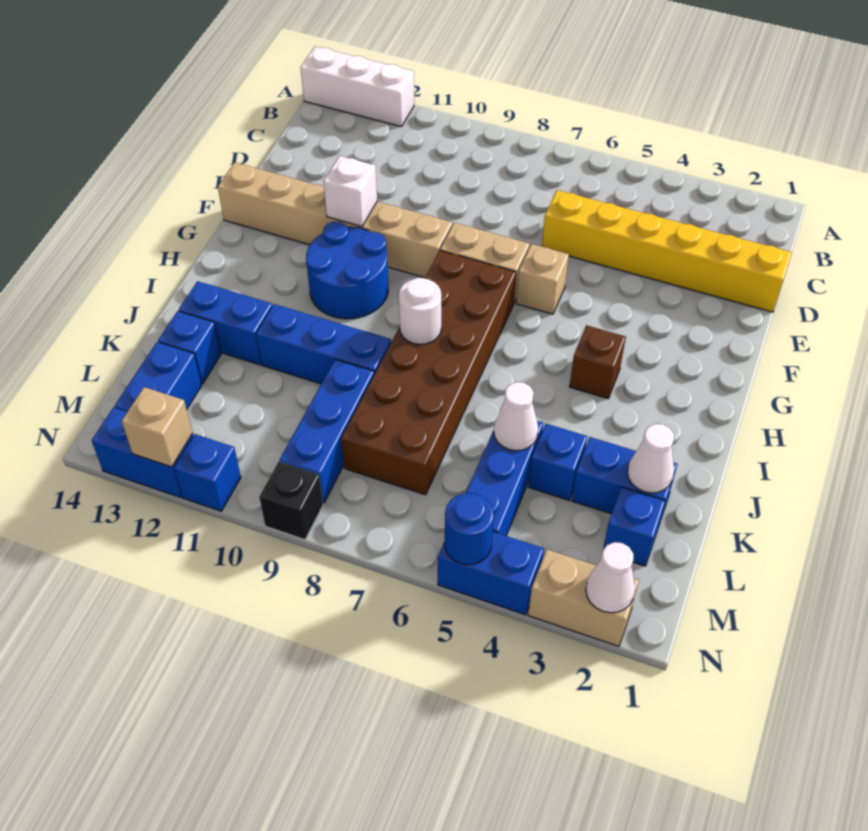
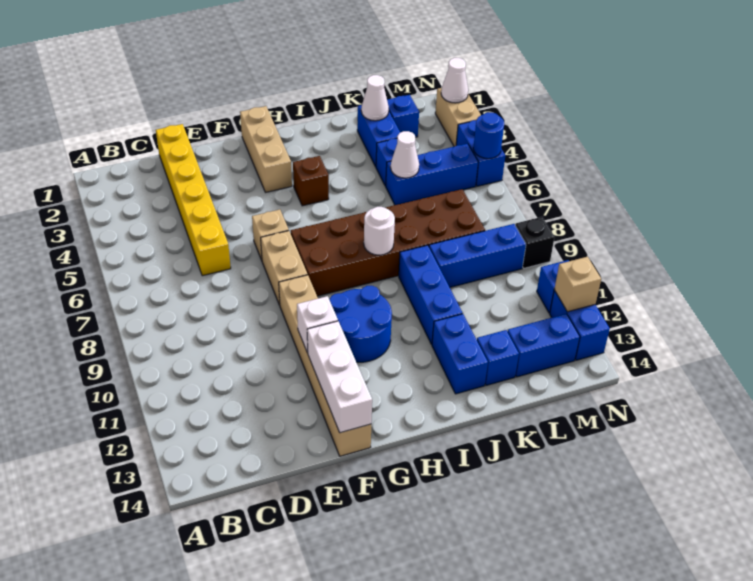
white brick A12:A14 level 1 -> white brick F12:F14 level 2
none -> tan brick G1:G3 level 1

